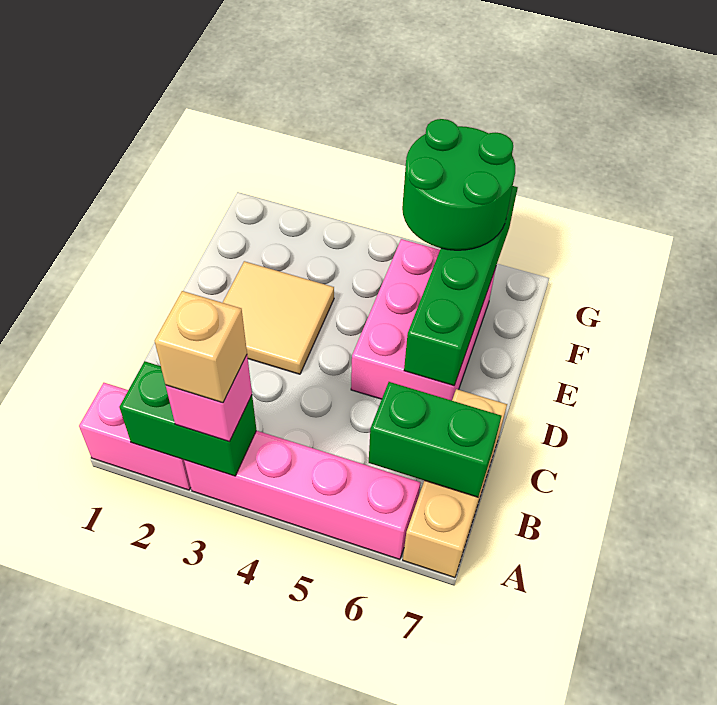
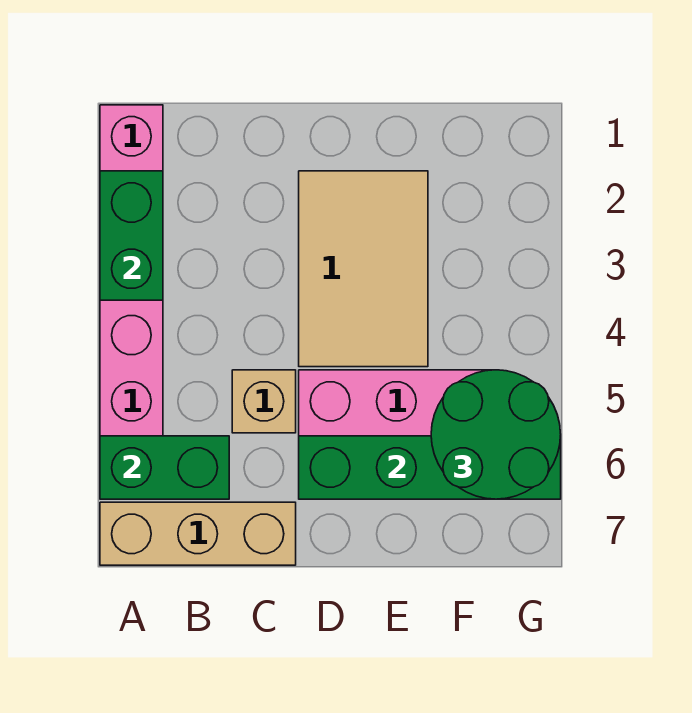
pink brick A3 level 3 -> none
tan brick A3 level 4 -> tan brick C5 level 1
green brick B6:B7 level 2 -> green brick A6:B6 level 2
tan tile D2:E3 level 1 -> tan tile D2:E4 level 1

